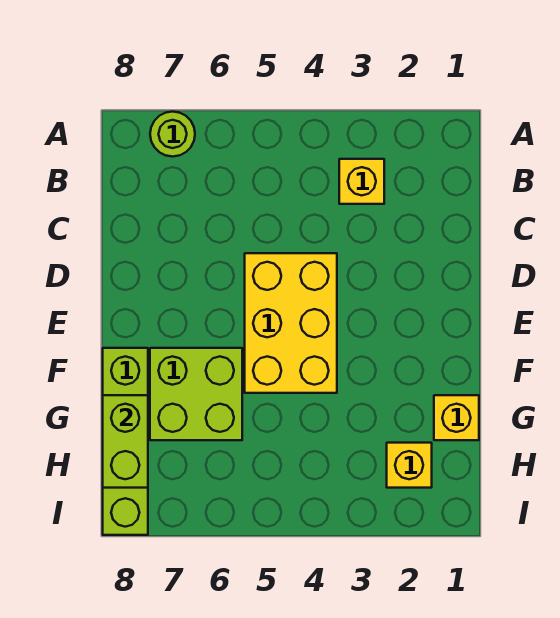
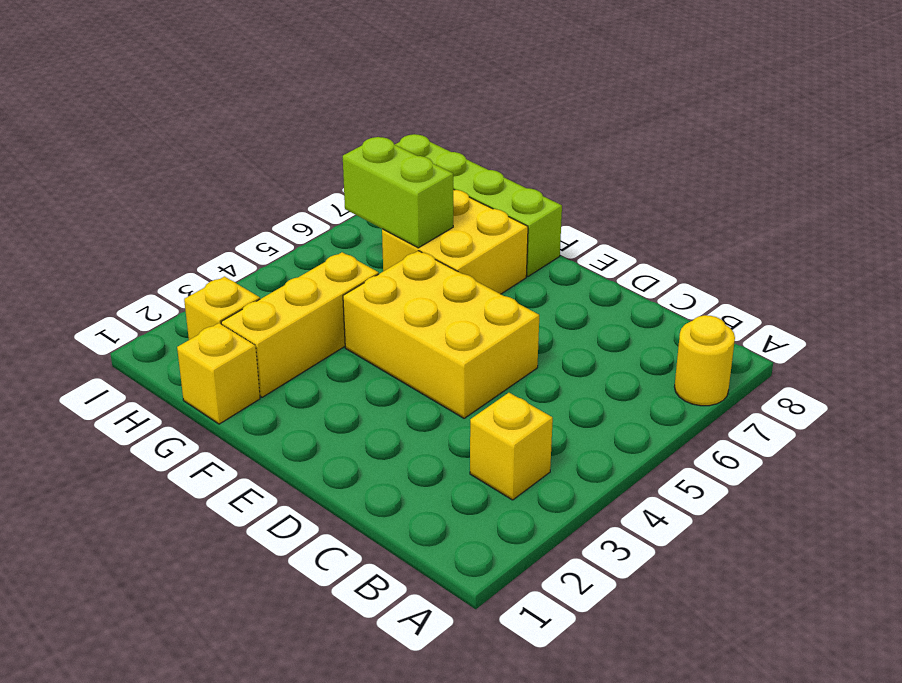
lime round brick A7 level 1 -> yellow round brick A7 level 1
lime brick F6:G7 level 1 -> yellow brick F6:G7 level 1
none -> yellow brick G2:G4 level 1
lime brick G8:H8 level 2 -> lime brick G6:H6 level 2

